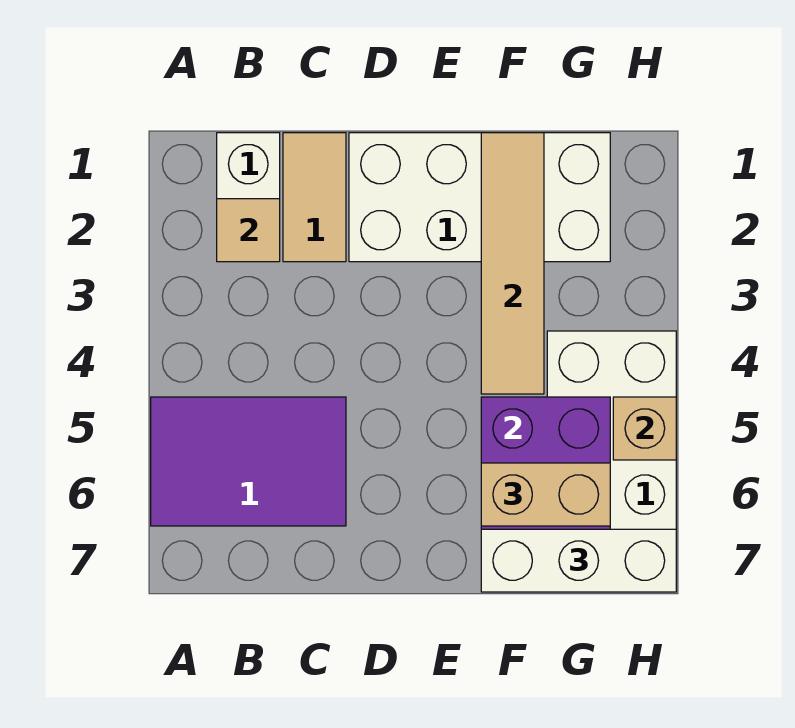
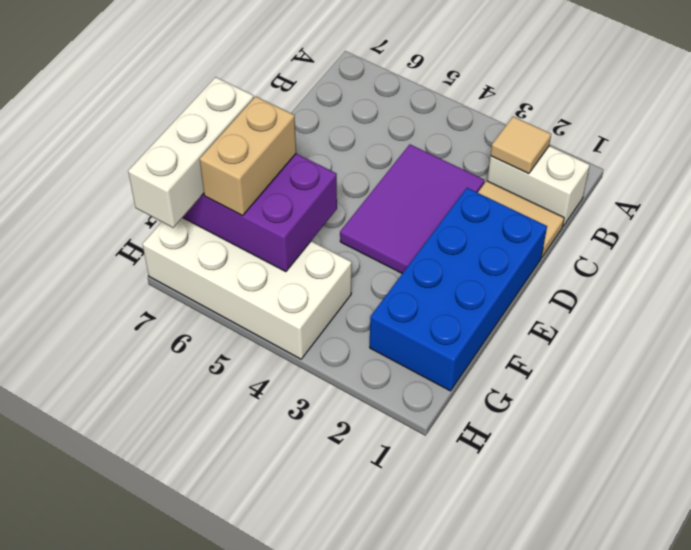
purple tile A5:C6 level 1 -> purple tile C3:E4 level 1
white brick D1:G2 level 1 -> blue brick D1:G2 level 1
tan tile F1:F4 level 2 -> none
tan brick H5 level 2 -> none

